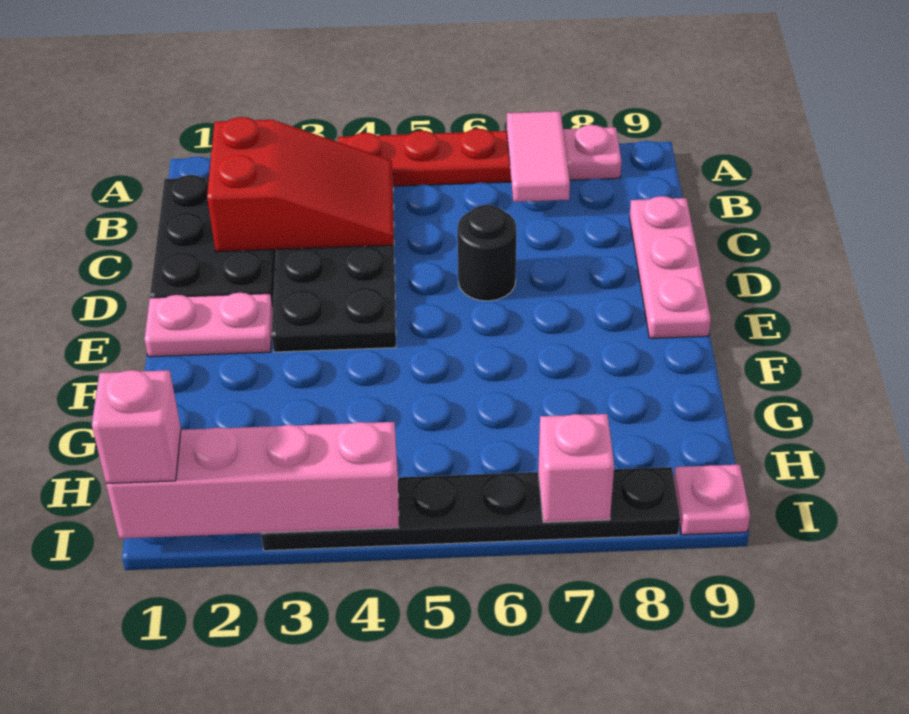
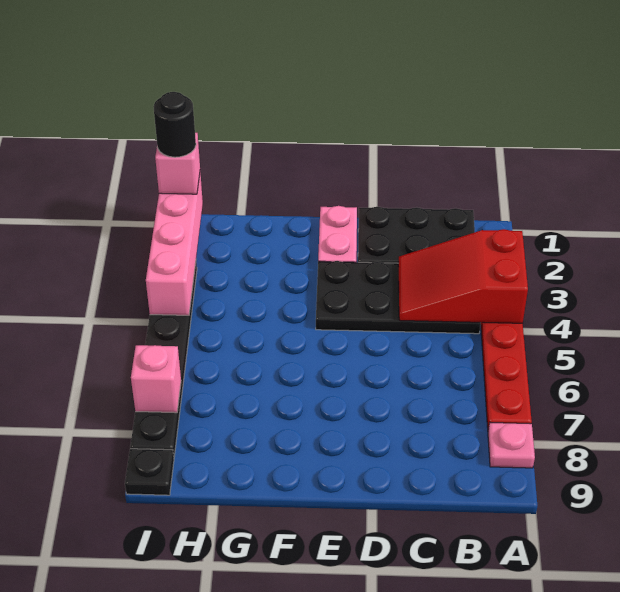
pink tile A7:B7 level 2 -> none
red slope B2:C4 level 2 top 2 -> red slope A3:C4 level 2 top A
pink plate C9:E9 level 1 -> none
black round brick D6 level 1 -> black round brick I1 level 4
pink plate I9 level 1 -> black plate I9 level 1

